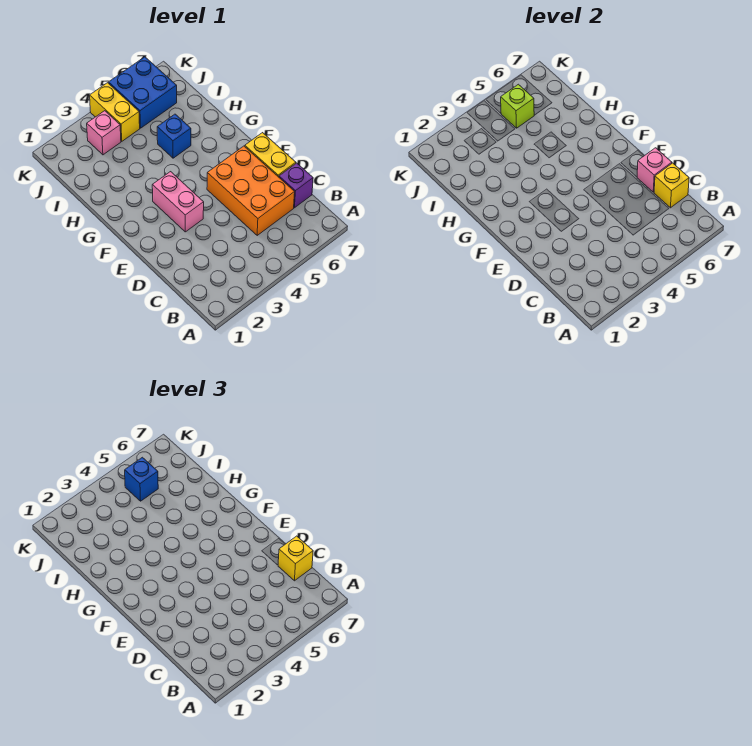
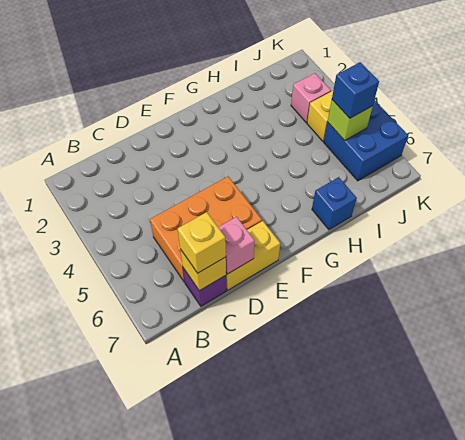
pink brick E3:F3 level 1 -> none
blue brick H5 level 1 -> blue brick H7 level 1

